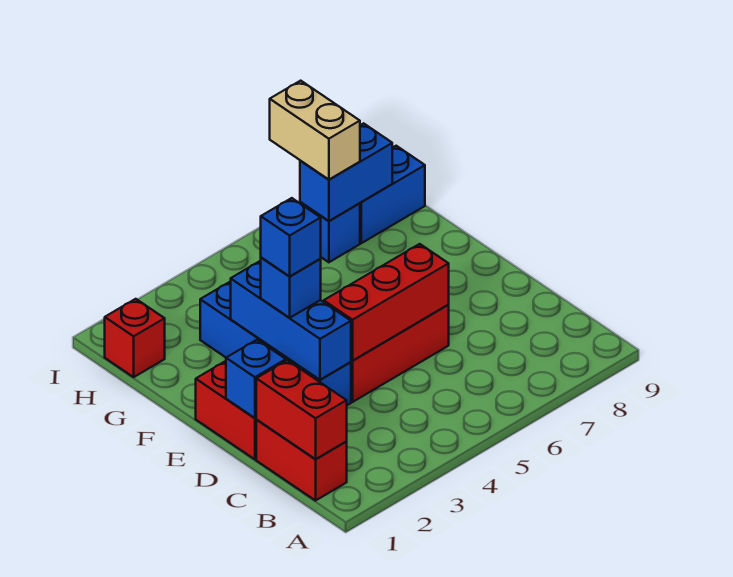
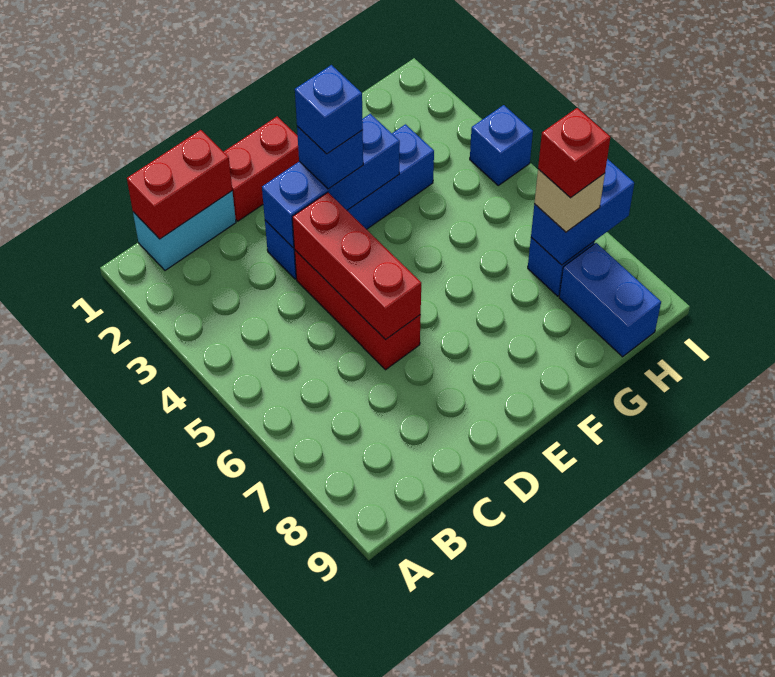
red brick B1:C1 level 1 -> cyan brick B1:C1 level 1
blue brick D1 level 2 -> blue brick I4 level 1
red brick H1 level 1 -> red brick H7 level 4
blue brick H7:H8 level 2 -> blue brick H7:I7 level 2
tan brick H7:I7 level 3 -> tan brick H7 level 3

